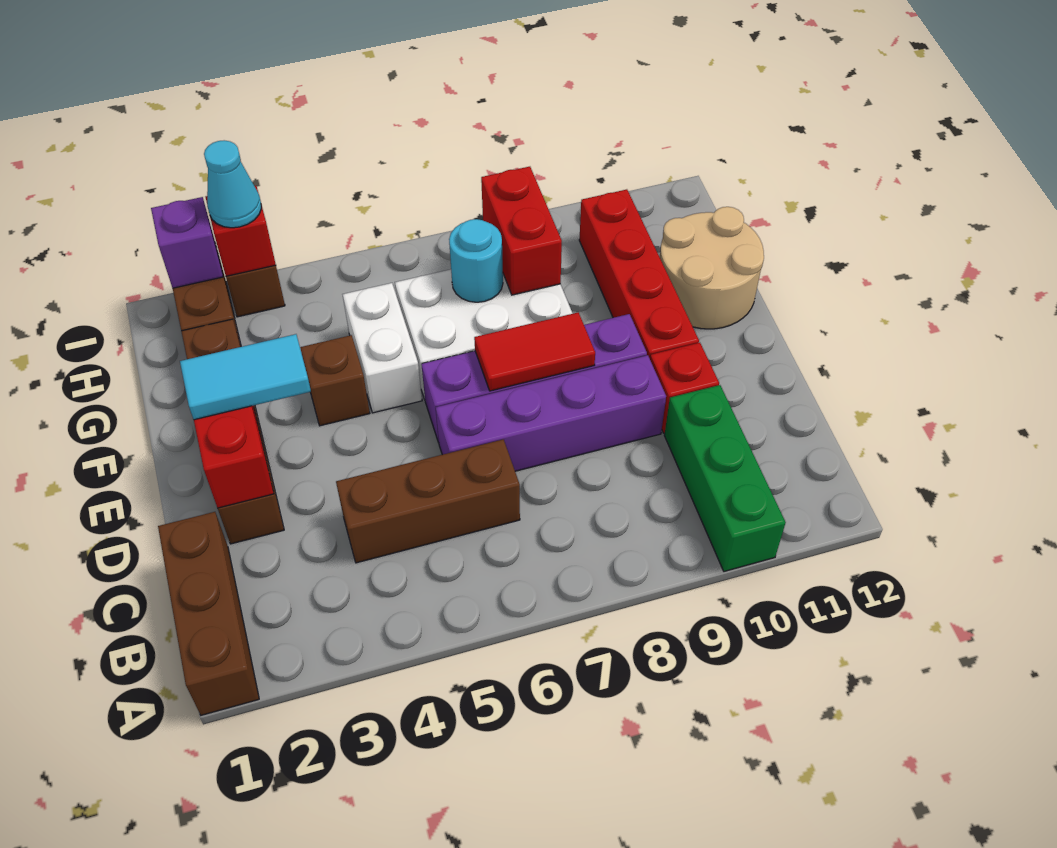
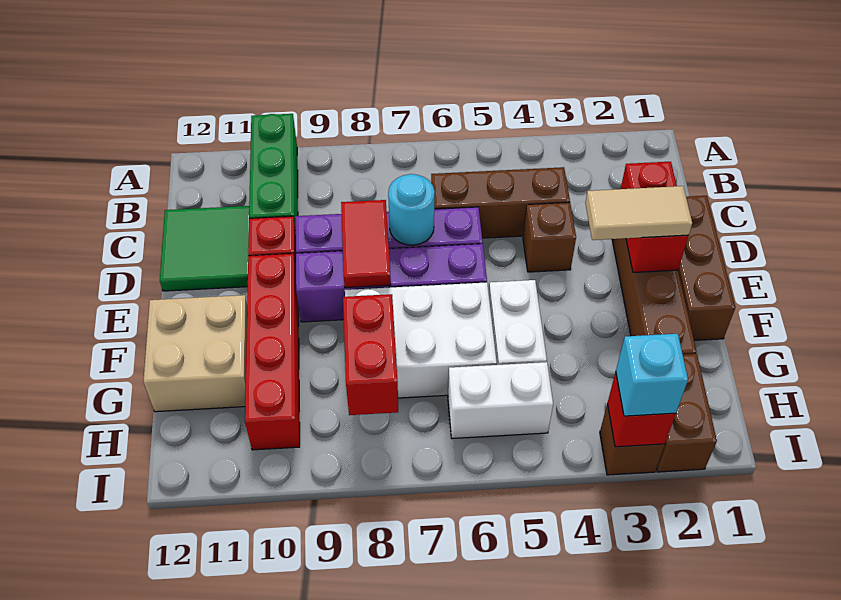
brown brick A1:C1 level 1 -> brown brick D1:F1 level 1
none -> green tile C11:D12 level 1
cyan tile E2:E3 level 3 -> tan tile E2:E3 level 3
red tile E7:E8 level 2 -> red tile D8:E8 level 2
brown brick F4 level 1 -> brown brick D4 level 1
tan round brick F11:G12 level 1 -> tan brick F11:G12 level 1
cyan round brick G7 level 2 -> cyan round brick D7 level 2
none -> white brick H5:H6 level 1
purple brick I2 level 2 -> none
cyan cone I3 level 3 -> cyan brick I3 level 3

